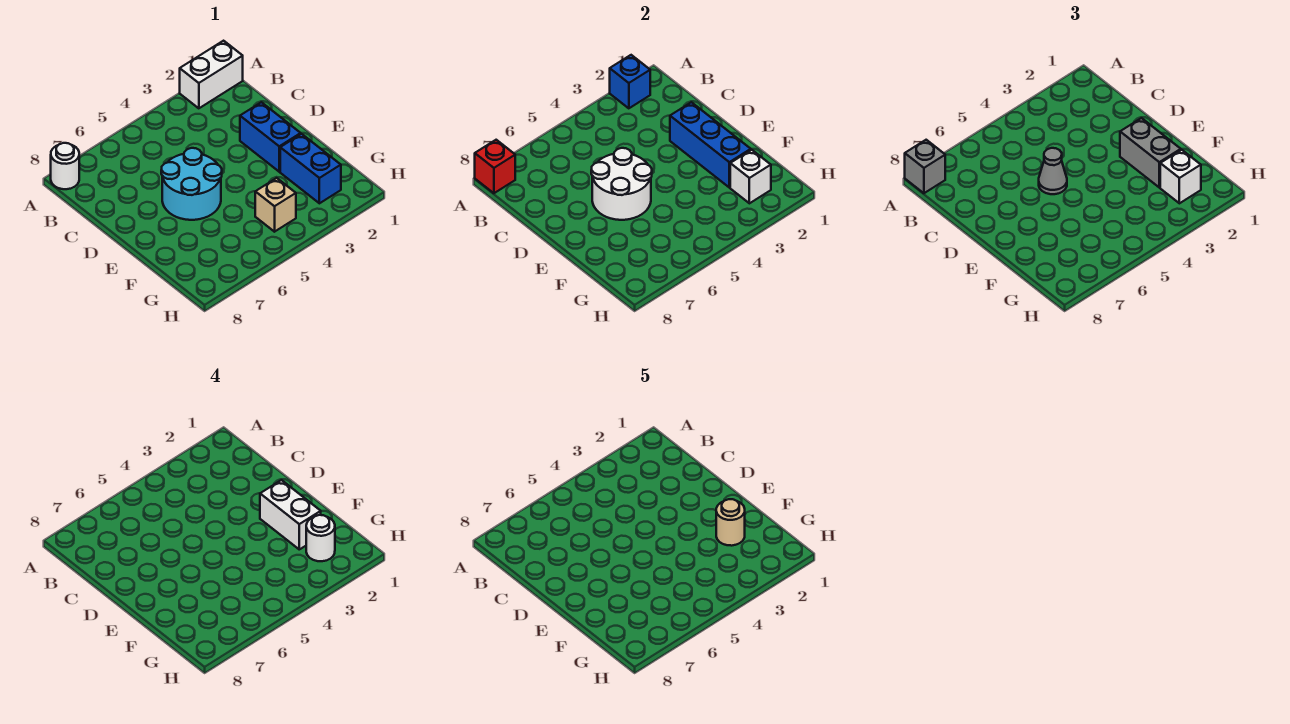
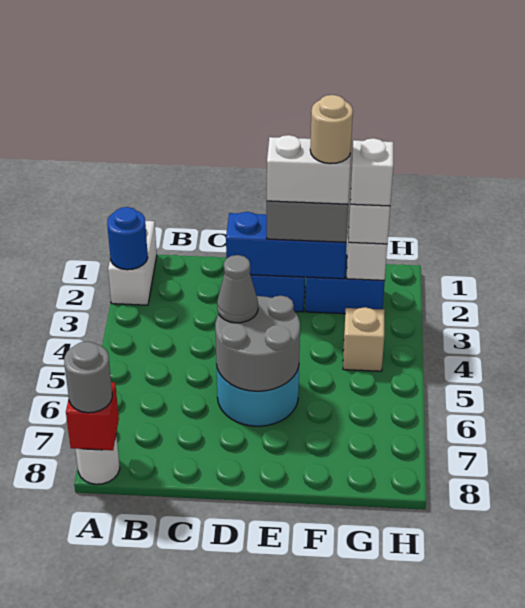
blue brick A2 level 2 -> blue round brick A2 level 2
grey brick A8 level 3 -> grey round brick A8 level 3
white round brick D5:E6 level 2 -> grey round brick D5:E6 level 2
white round brick G2 level 4 -> white brick G2 level 4

